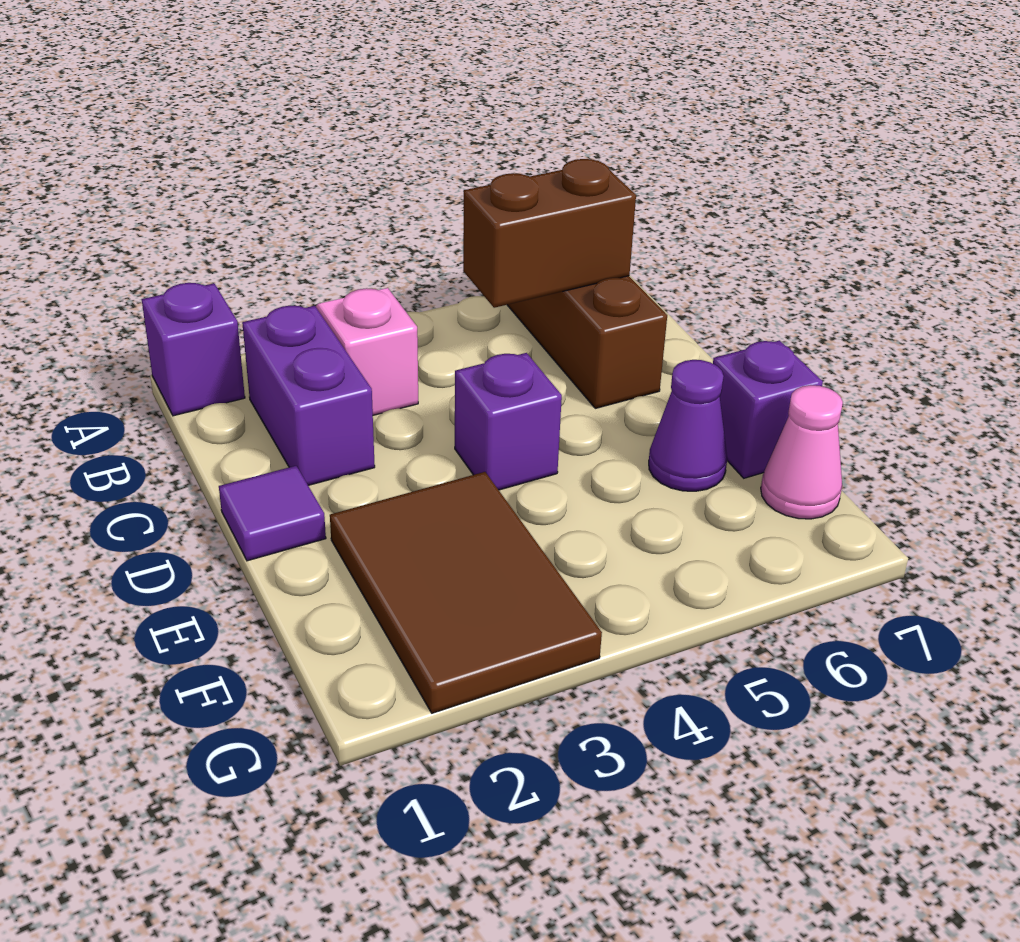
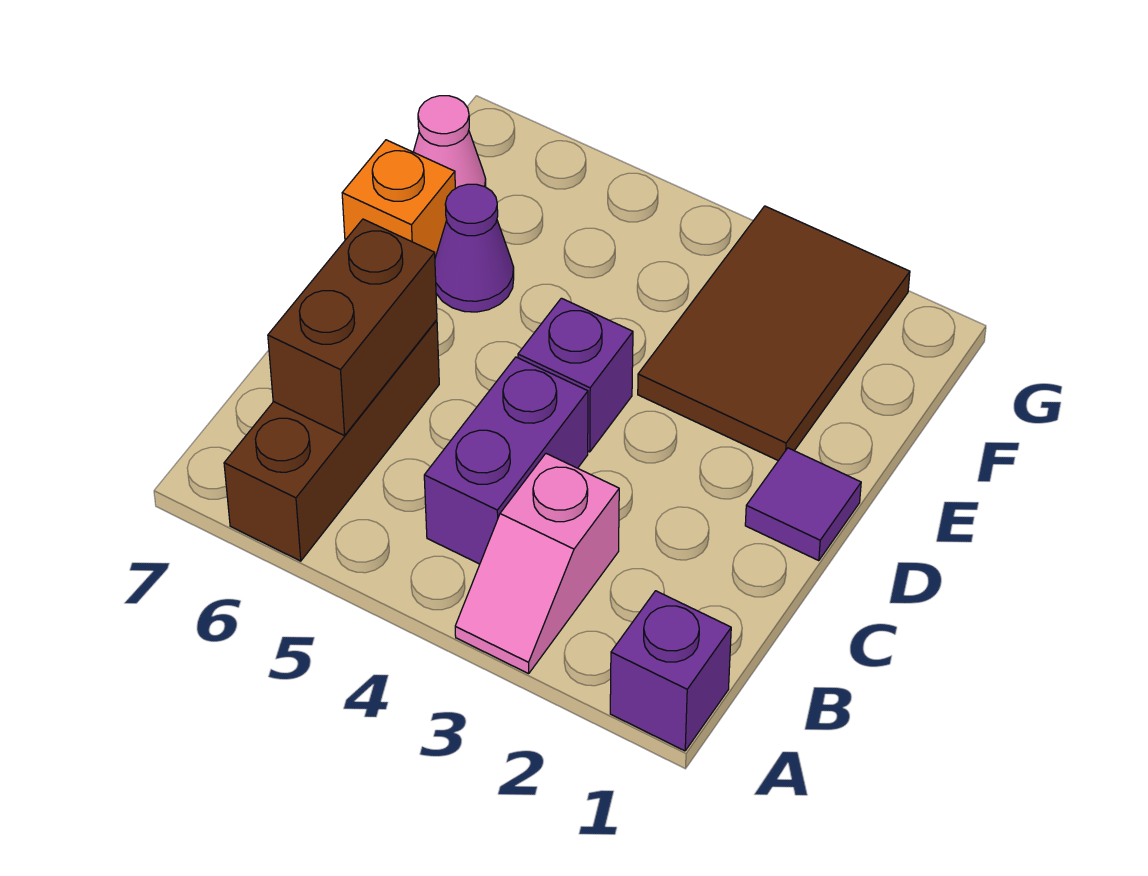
purple brick B2:C2 level 1 -> purple brick B4:C4 level 1
brown brick B5:B6 level 2 -> brown brick B6:C6 level 2
purple brick E7 level 1 -> orange brick E7 level 1

